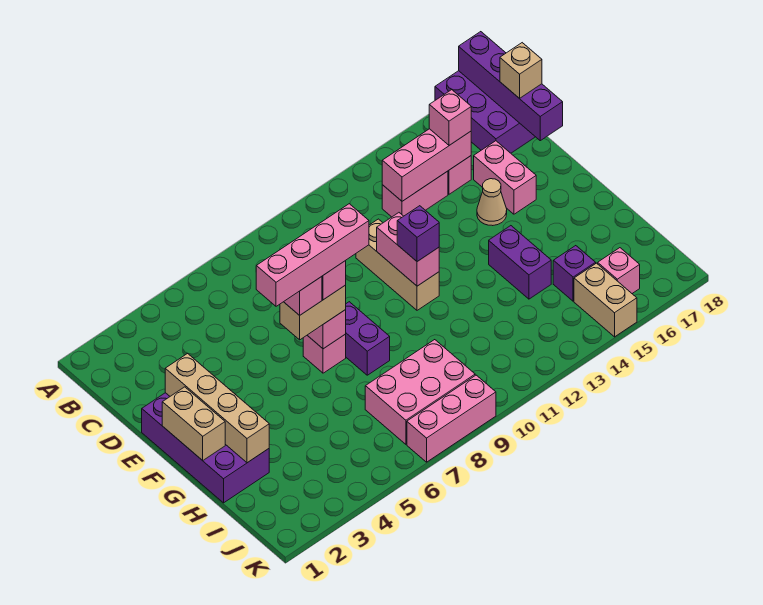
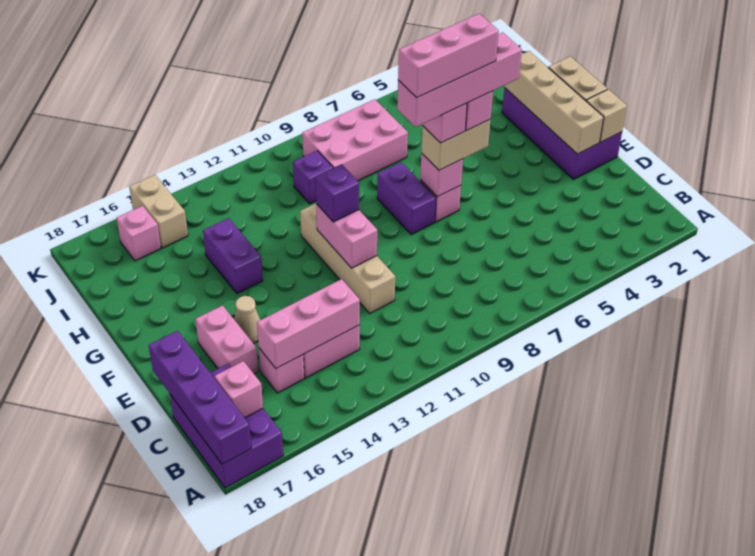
pink brick C15 level 3 -> pink brick B17 level 2
tan brick C18 level 3 -> tan brick E1 level 2
tan brick D11:F11 level 1 -> tan brick D11:G11 level 1
purple brick I15 level 1 -> purple brick I10 level 1
pink brick K7:K9 level 1 -> pink brick F6:F8 level 6

